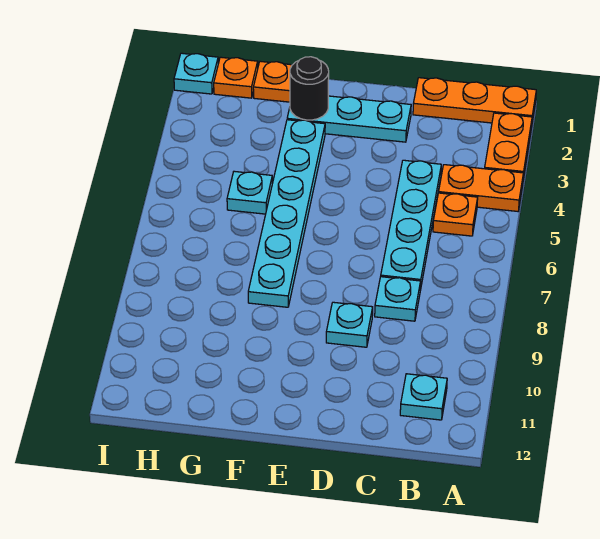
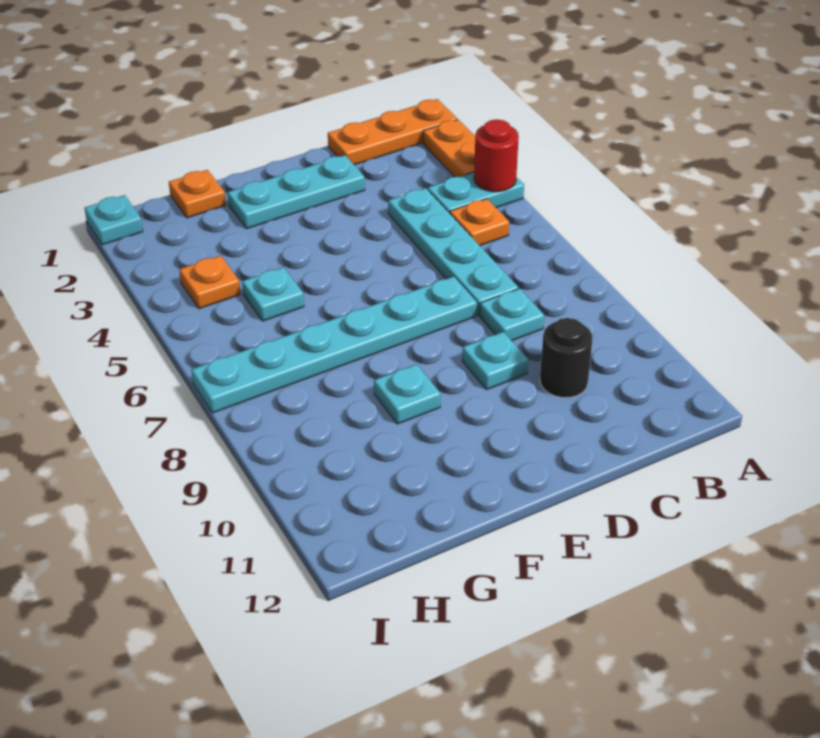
orange plate A4:B4 level 1 -> cyan plate A4:B4 level 1
none -> red round brick A4 level 2
cyan plate B11 level 1 -> cyan plate F9 level 1
black round brick F2 level 2 -> black round brick C10 level 1
cyan plate F3:F8 level 1 -> cyan plate D7:I7 level 1
orange plate H1 level 1 -> orange plate H4 level 1

